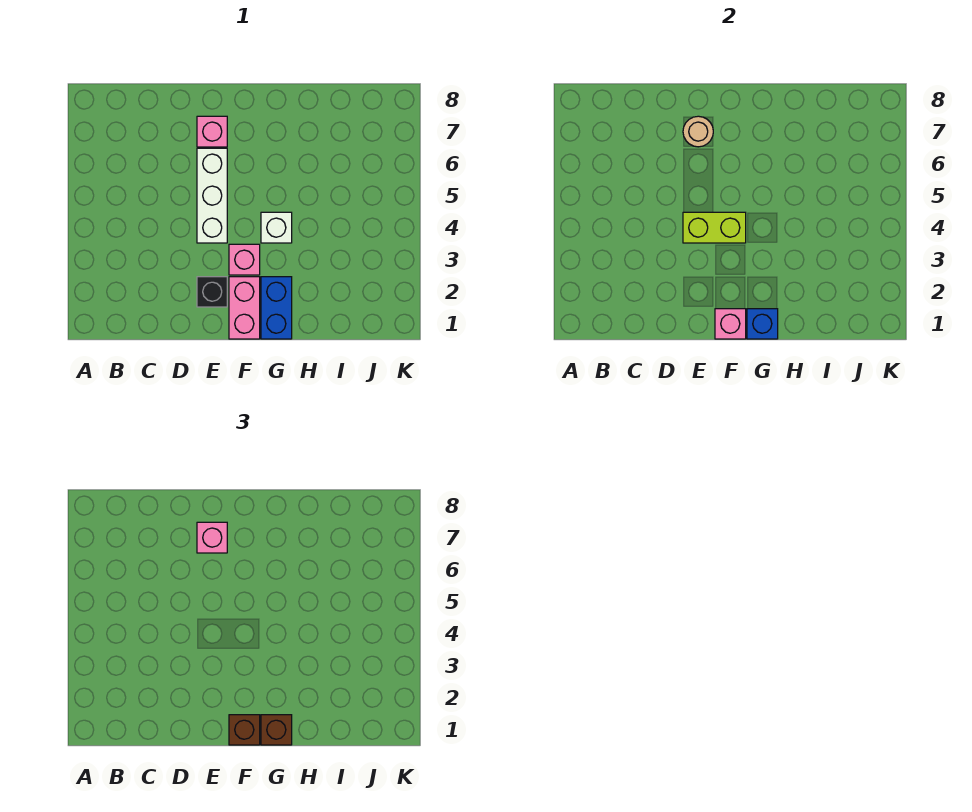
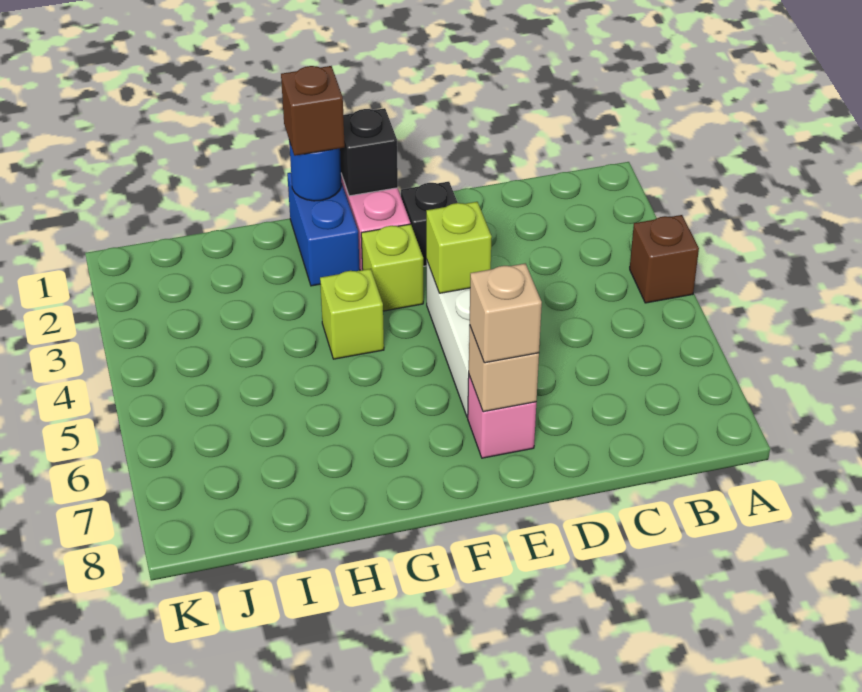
lime brick E4:F4 level 2 -> lime brick E4 level 2
tan round brick E7 level 2 -> tan brick E7 level 2
pink brick E7 level 3 -> tan brick E7 level 3
pink brick F1 level 2 -> black brick F1 level 2
brown brick F1 level 3 -> brown brick A4 level 1
pink brick F3 level 1 -> lime brick F3 level 1
blue brick G1 level 2 -> blue round brick G1 level 2
white brick G4 level 1 -> lime brick G4 level 1

